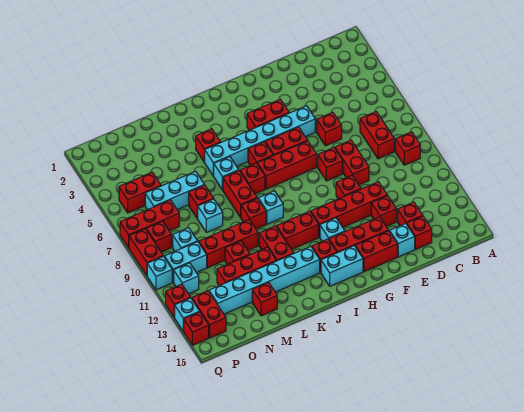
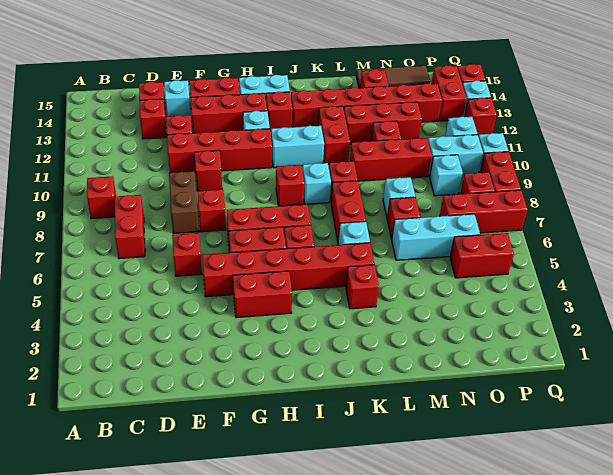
red brick E8:E9 level 1 -> brown brick E8:E9 level 1
cyan brick F5:K5 level 1 -> red brick F5:K5 level 1
red brick I11:J11 level 1 -> cyan brick I11:J11 level 1
red brick J7 level 1 -> red brick I9 level 1
cyan brick J13:O13 level 1 -> red brick J13:O13 level 1
none -> brown tile M15:O15 level 1

